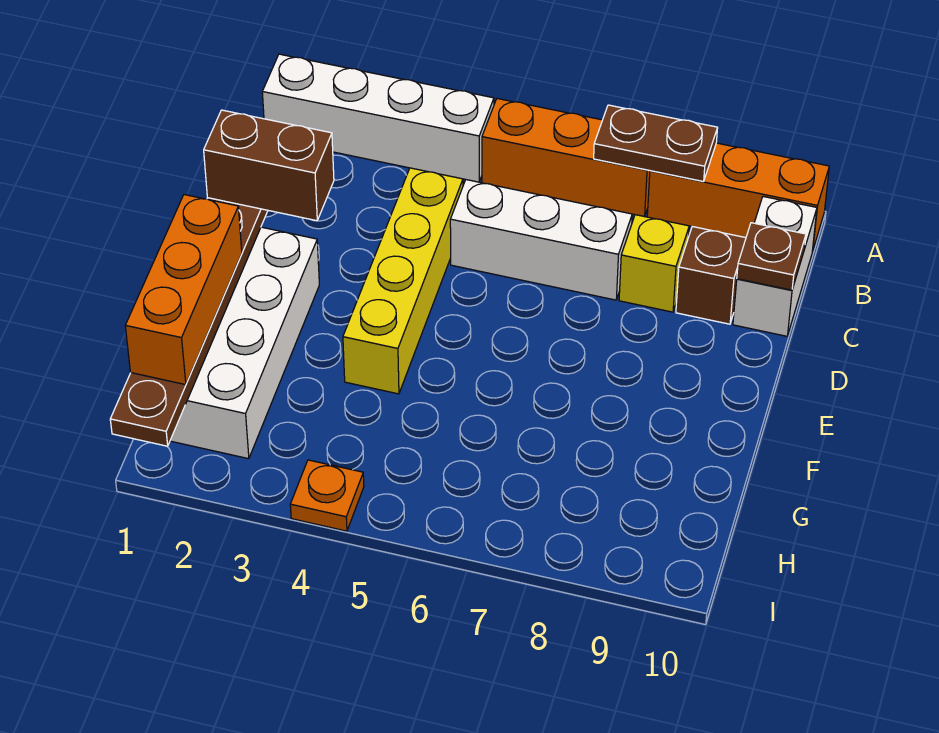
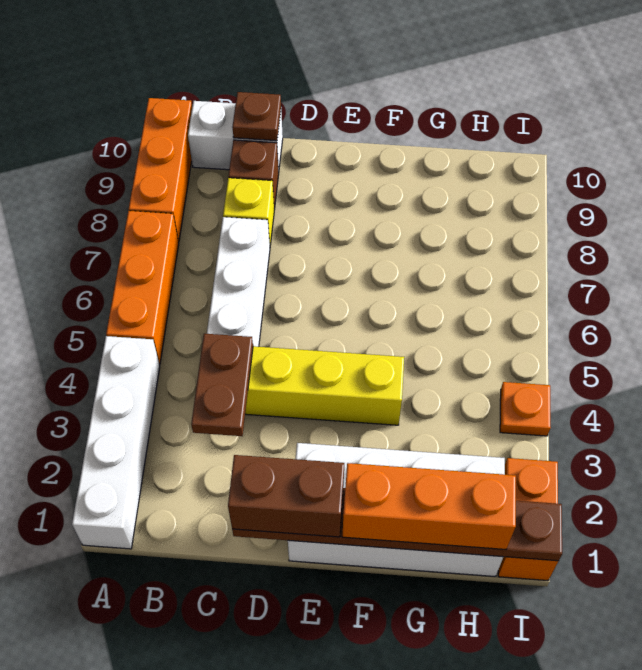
brown plate A7:A8 level 2 -> brown plate C3:C4 level 2
brown brick D1:D2 level 3 -> brown brick D1:E1 level 3
none -> orange brick I1:I2 level 1

